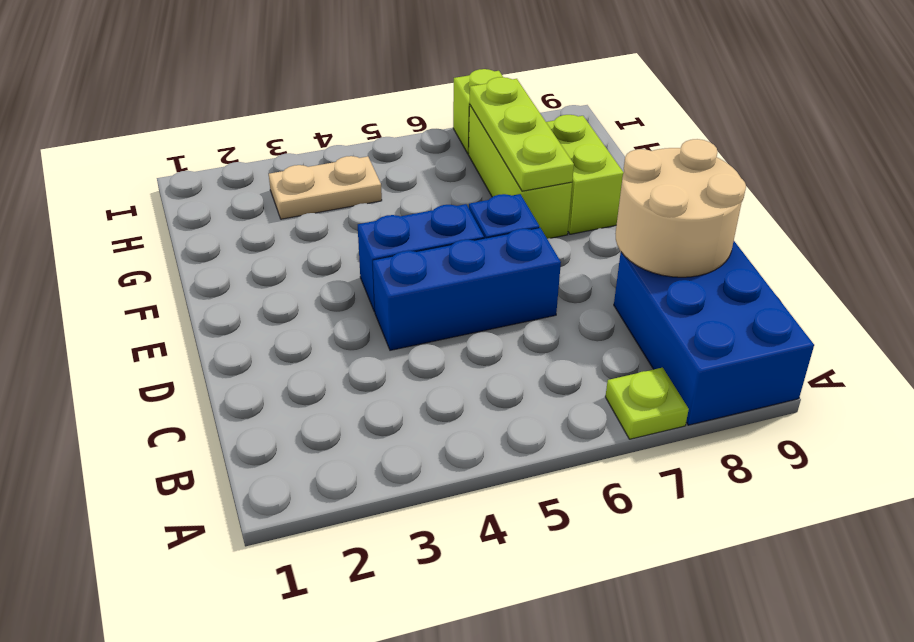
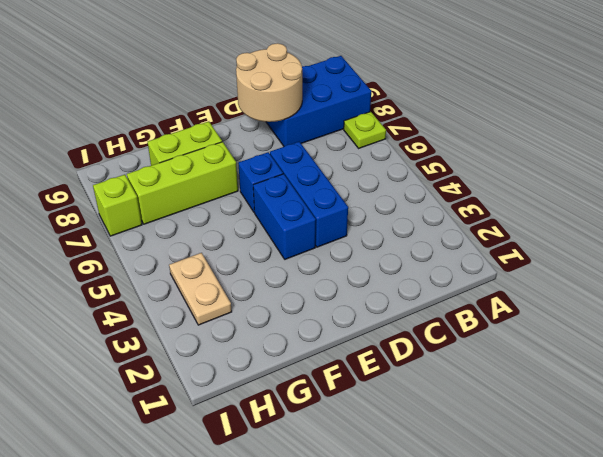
lime plate F7:H7 level 2 -> none

